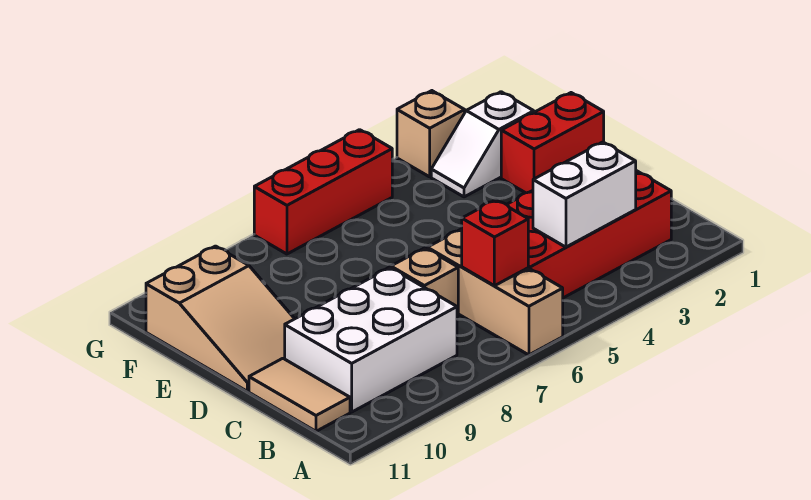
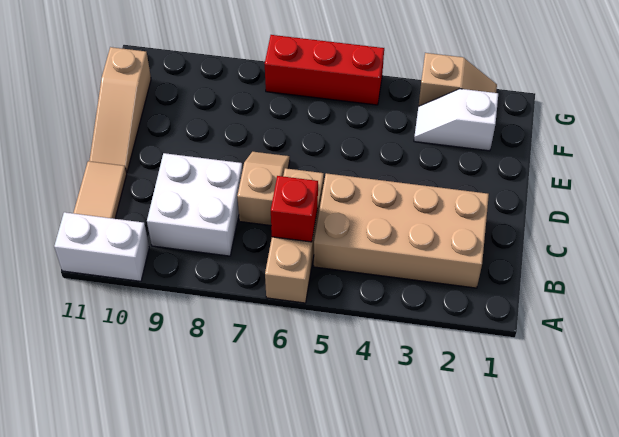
red brick B2:C5 level 1 -> tan brick B2:C5 level 1
white brick B3:B4 level 2 -> white brick A10:A11 level 1
white brick B8:C10 level 1 -> white brick B8:C9 level 1
tan slope D10:F11 level 1 top F -> tan slope D11:F11 level 1 top F
red brick E1:E2 level 1 -> none

